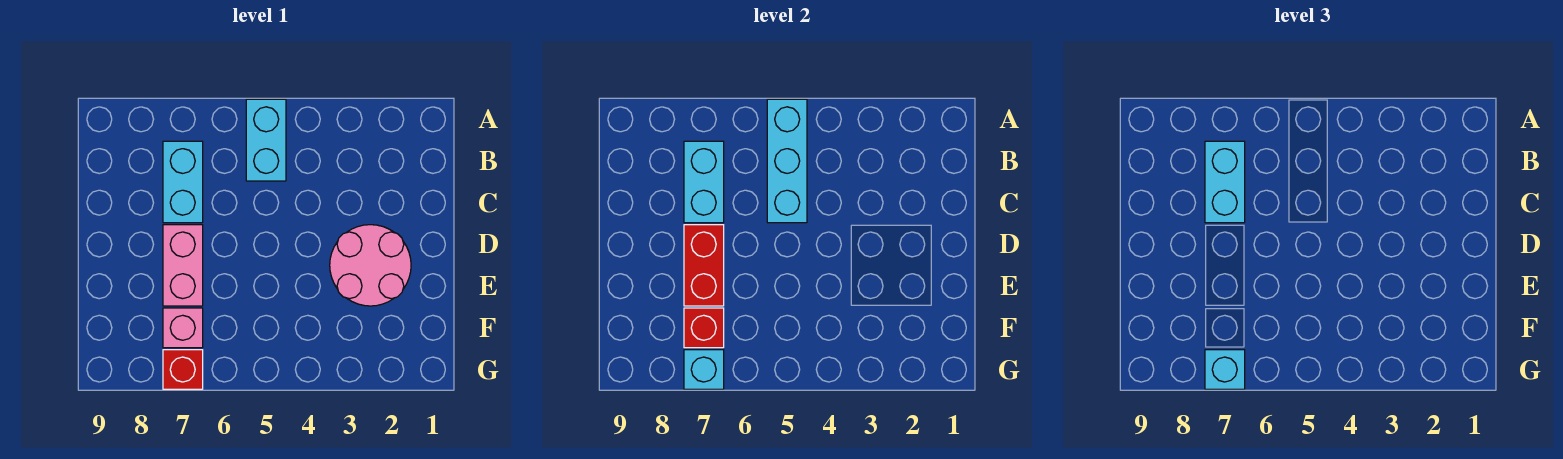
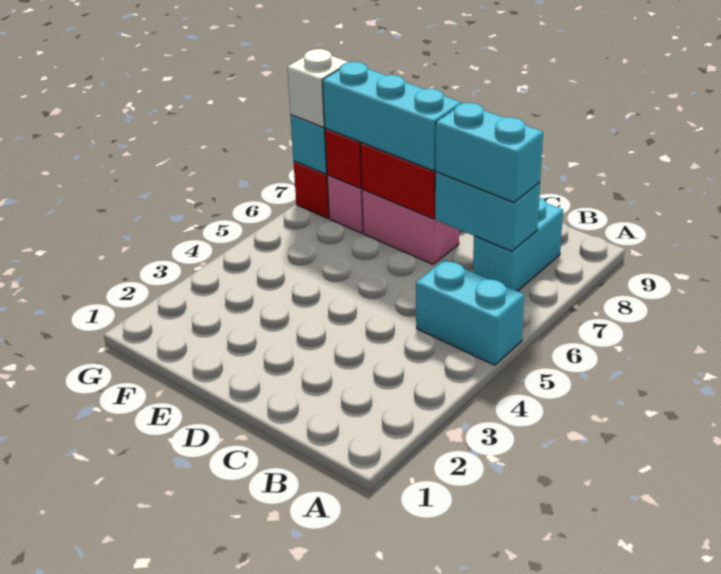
cyan brick A5:C5 level 2 -> cyan brick D7:F7 level 3
cyan brick B7:C7 level 1 -> cyan brick B7:B8 level 1
pink round brick D2:E3 level 1 -> none
cyan brick G7 level 3 -> white brick G7 level 3

